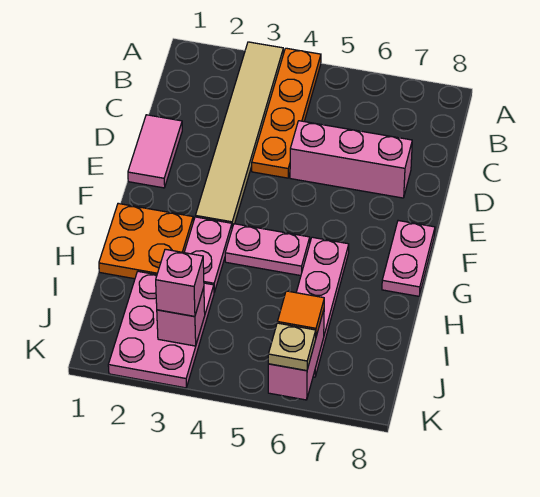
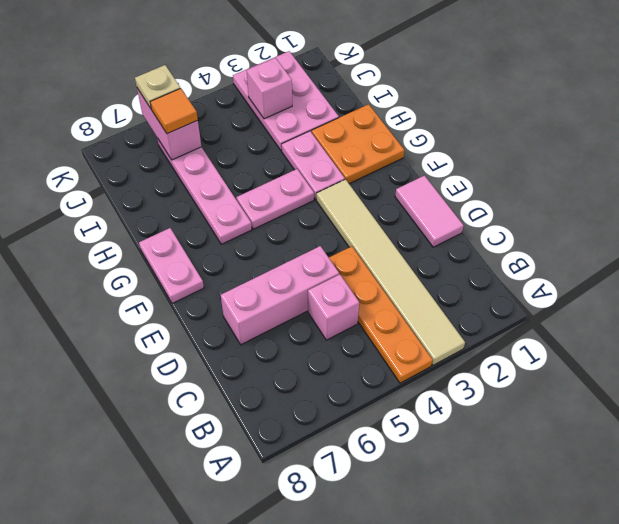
pink brick J3 level 3 -> pink brick C5 level 1

